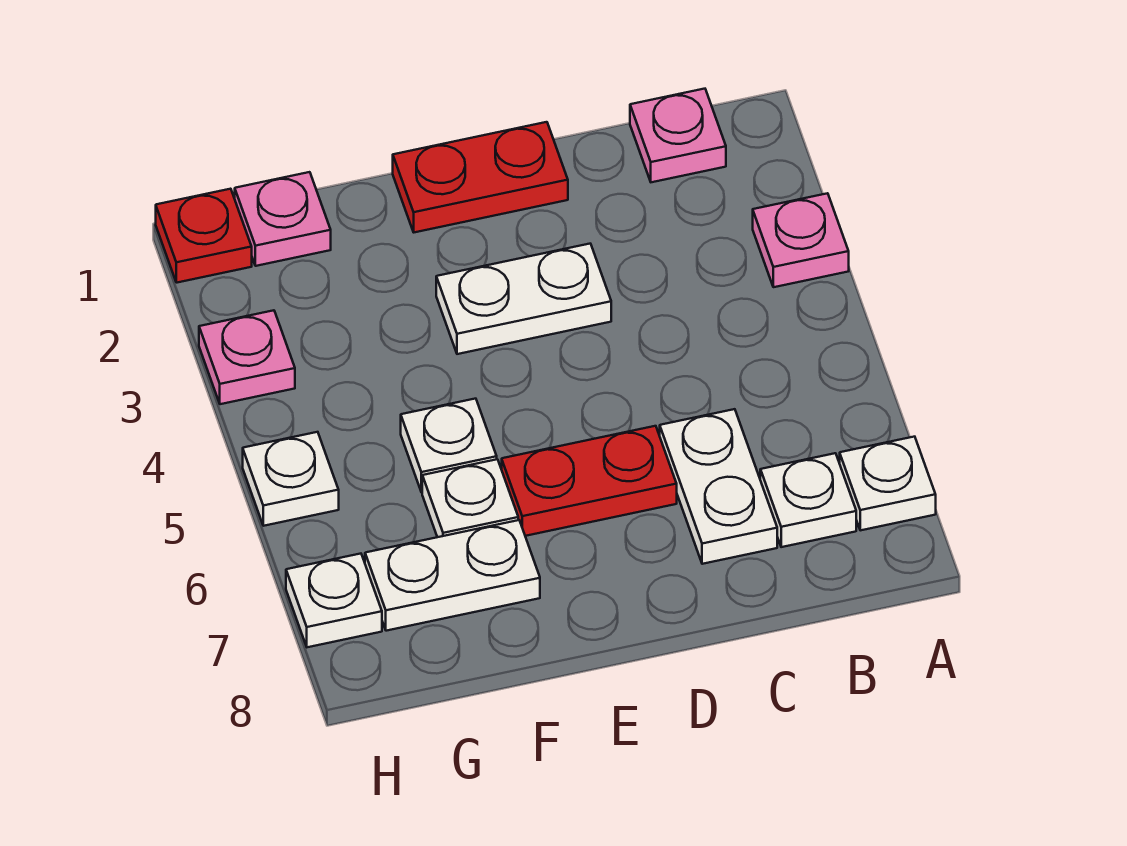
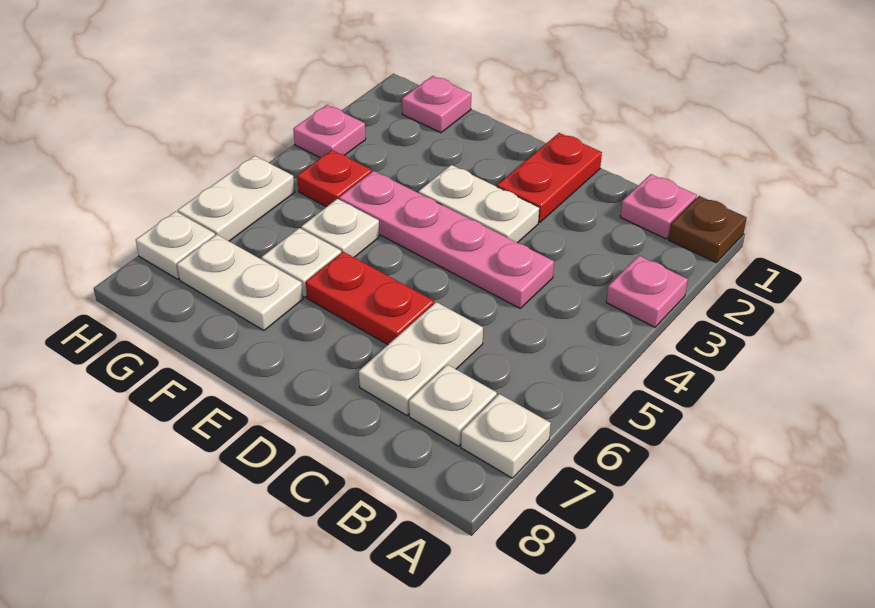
none -> brown plate A1 level 1
none -> pink plate C4:F4 level 1
red plate D1:E1 level 1 -> red plate D1:D2 level 1
red plate H1 level 1 -> red plate G4 level 1
white plate H5 level 1 -> white plate H5:H6 level 1

